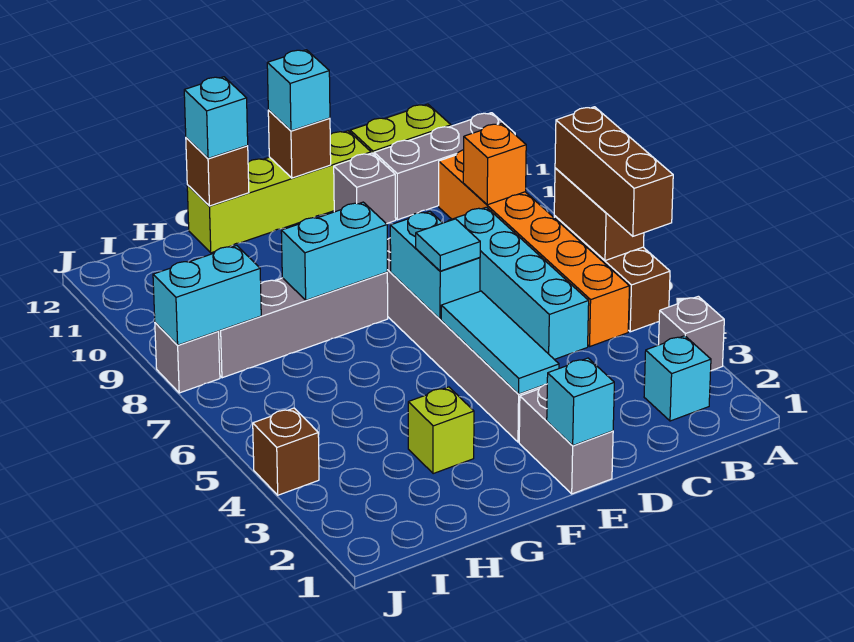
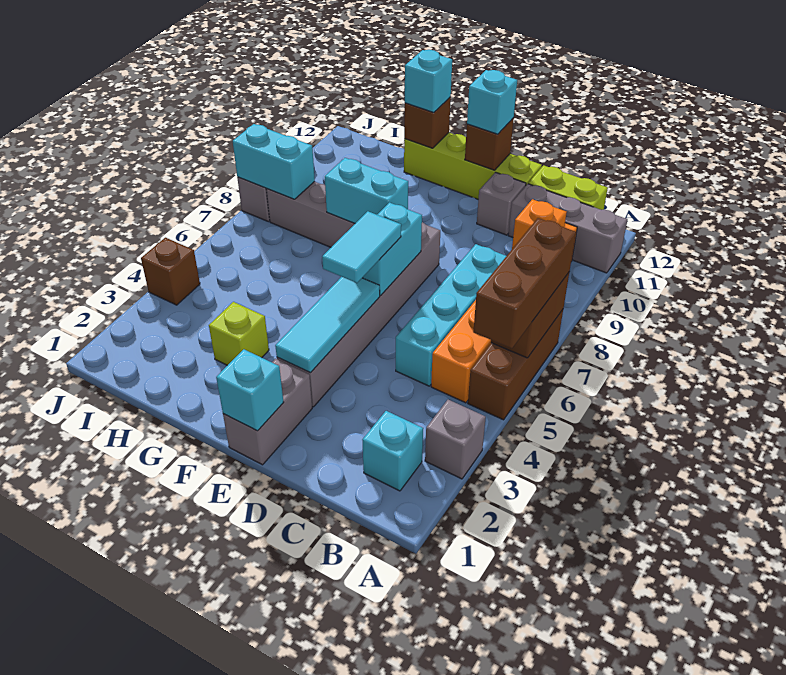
cyan tile E6 level 3 -> cyan tile E5:E6 level 3

